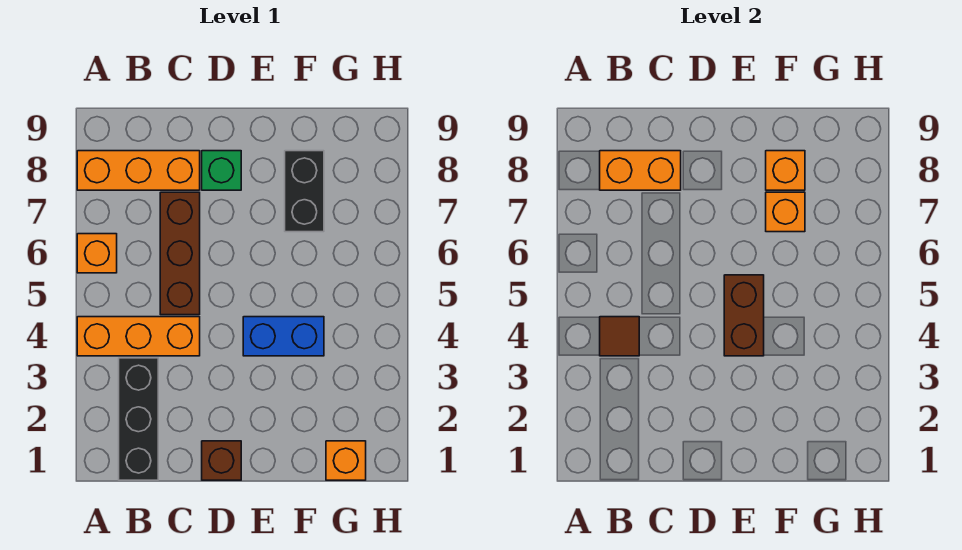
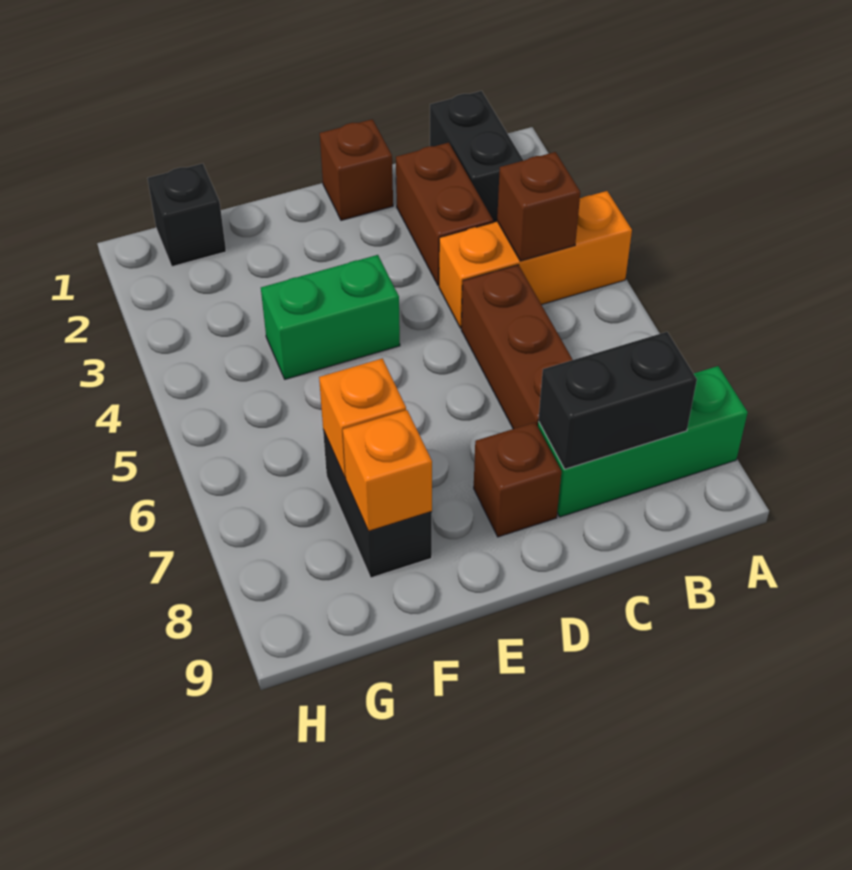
orange brick A6 level 1 -> none
orange brick A8:C8 level 1 -> green brick A8:C8 level 1
black brick B1:B3 level 1 -> black brick B1:B2 level 1
brown tile B4 level 2 -> brown brick B4 level 2
orange brick B8:C8 level 2 -> black brick B8:C8 level 2
green brick D8 level 1 -> brown brick D8 level 1
blue brick E4:F4 level 1 -> green brick E4:F4 level 1
brown brick E4:E5 level 2 -> brown brick C2:C3 level 1
orange brick G1 level 1 -> black brick G1 level 1

